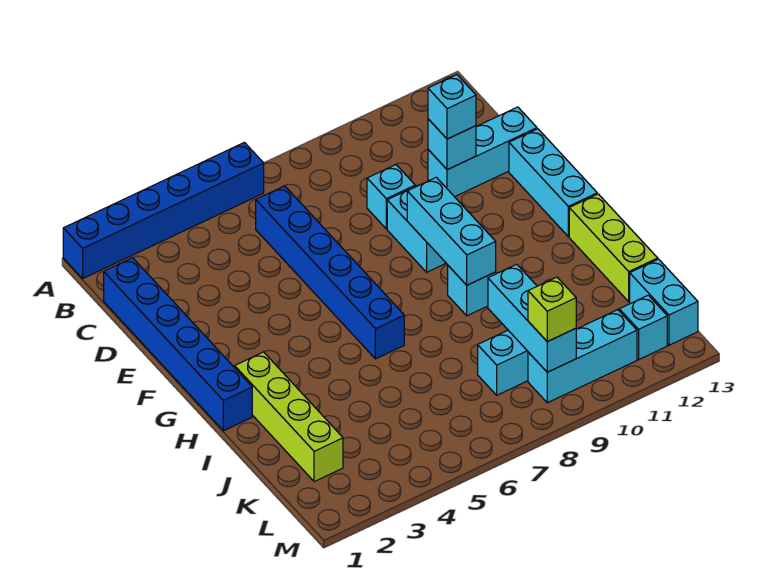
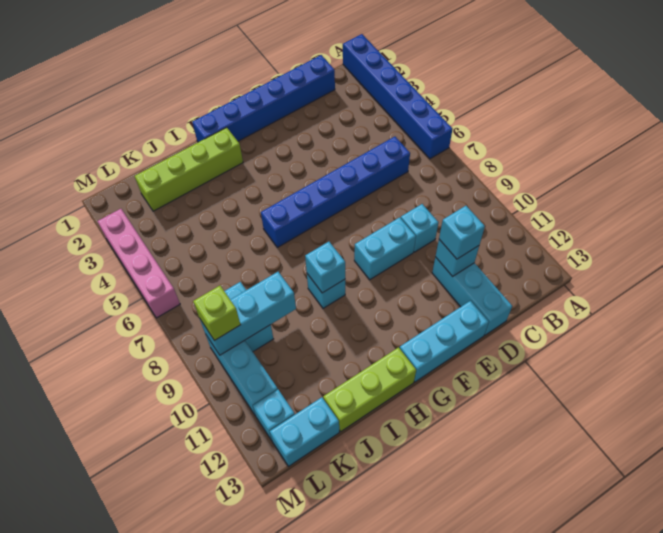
cyan brick F9:H9 level 2 -> cyan brick H9 level 2
none -> pink brick M3:M6 level 1

